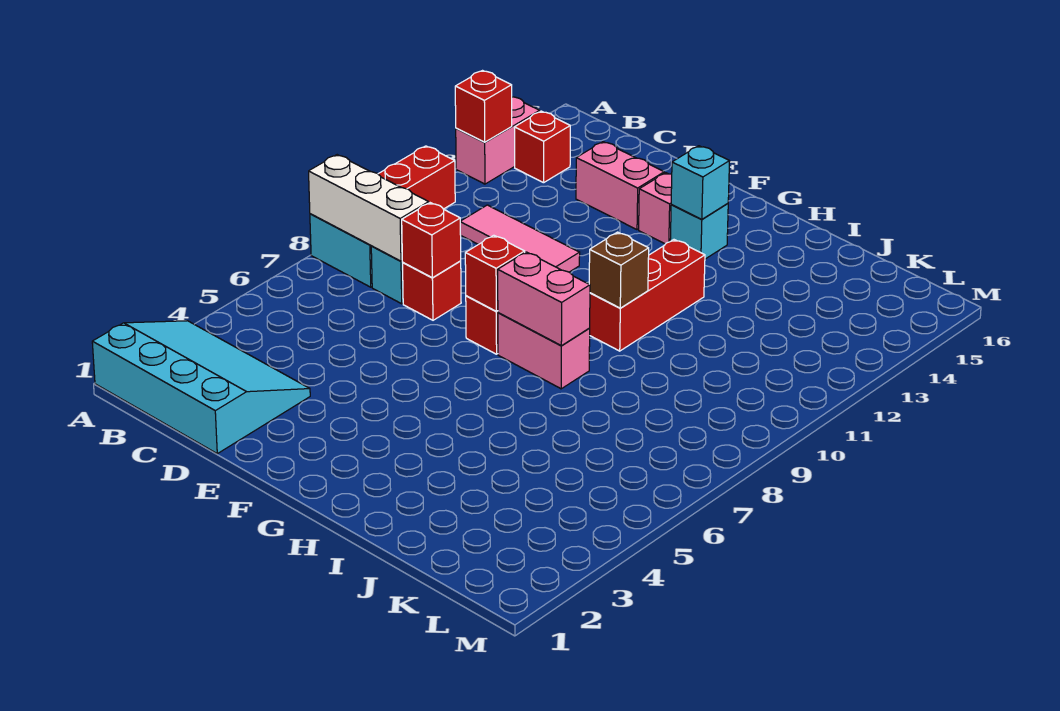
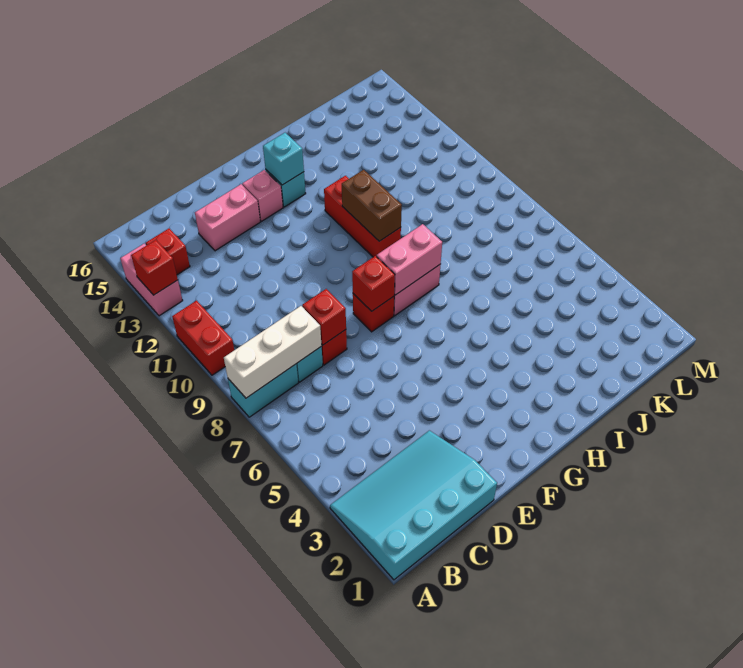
pink tile C11:E11 level 1 -> none
brown brick H10 level 2 -> brown brick H10:H11 level 2

